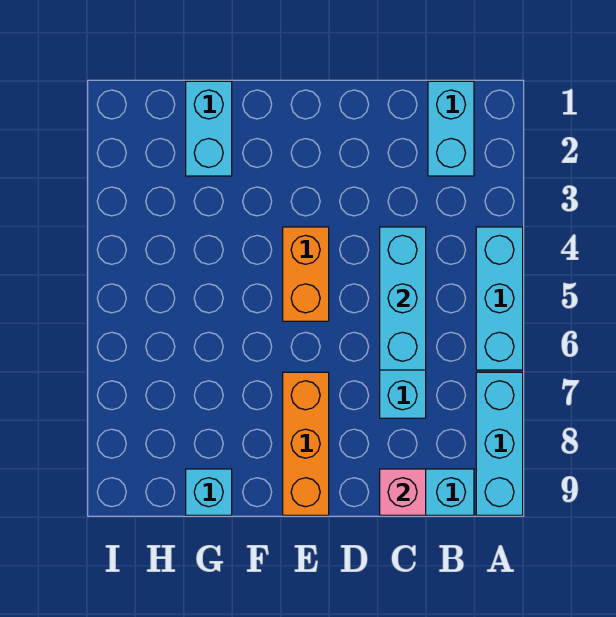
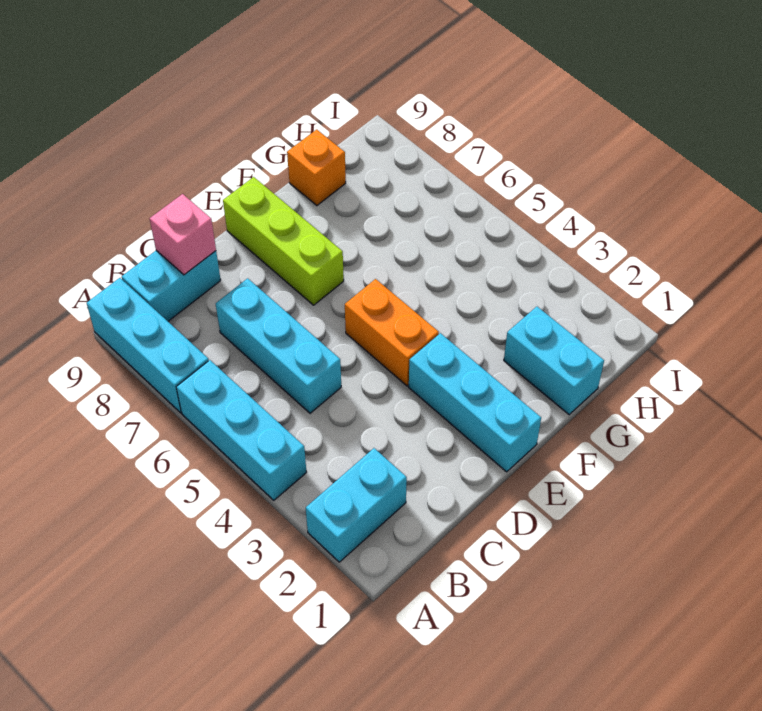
cyan brick B1:B2 level 1 -> cyan brick A2:B2 level 1
cyan brick C4:C6 level 2 -> cyan brick E1:E3 level 1
orange brick E7:E9 level 1 -> lime brick E7:E9 level 1
cyan brick G9 level 1 -> orange brick G9 level 1

